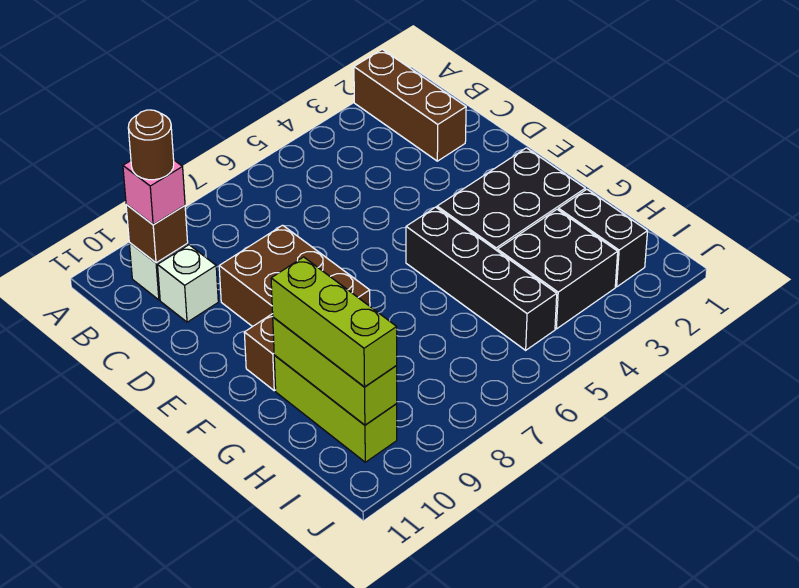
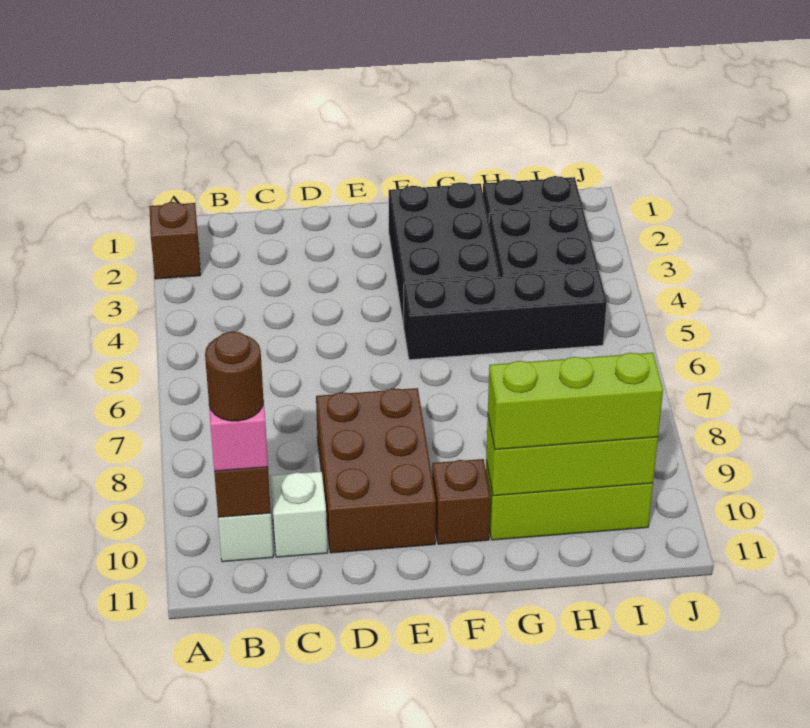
brown brick A2:C2 level 1 -> brown brick A2 level 1
brown brick D8:F9 level 1 -> brown brick D8:E10 level 1

